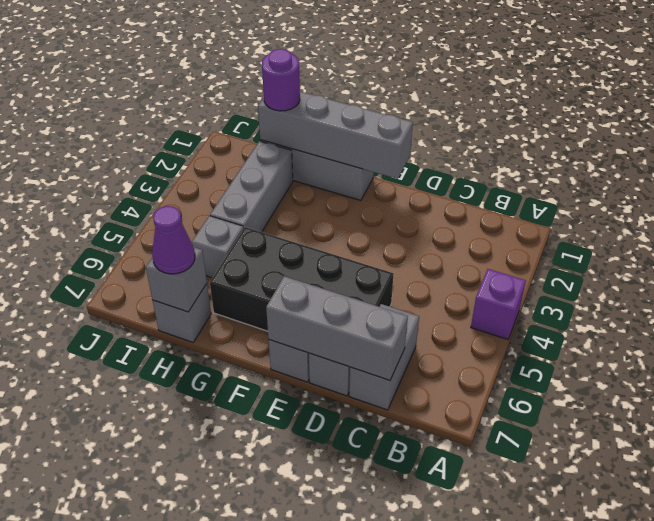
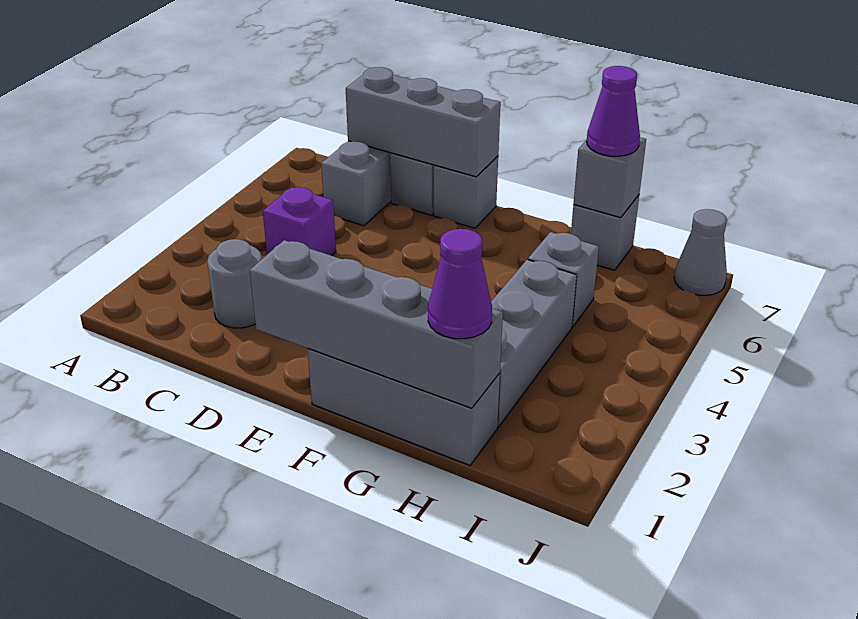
purple brick A4 level 1 -> purple brick C4 level 1
none -> grey round brick C2 level 1
black brick D5:G6 level 1 -> none
purple round brick H1 level 3 -> purple cone H1 level 3
none -> grey cone J7 level 1

